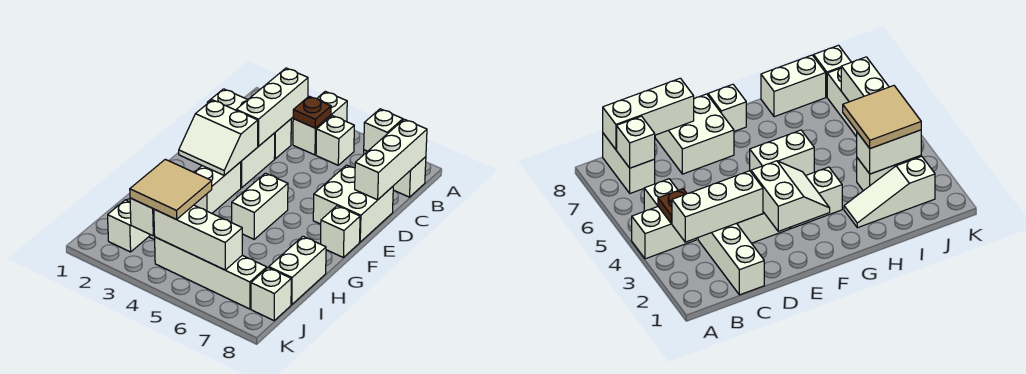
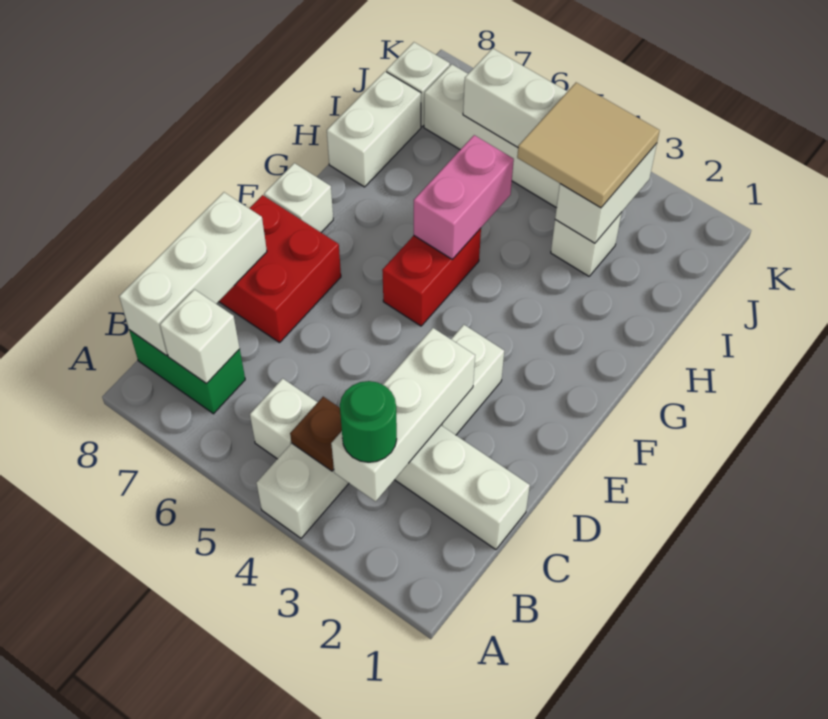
none -> green round brick B3 level 3
white brick B7:B8 level 1 -> green brick B7:B8 level 1
white brick D7:E8 level 1 -> red brick D7:E8 level 1
white slope E2:F3 level 2 top E -> none
white brick F3:G3 level 1 -> none
white brick F5:G5 level 1 -> red brick F5:G5 level 1
none -> pink brick G5:H5 level 2
white slope H2:J2 level 1 top J -> none

